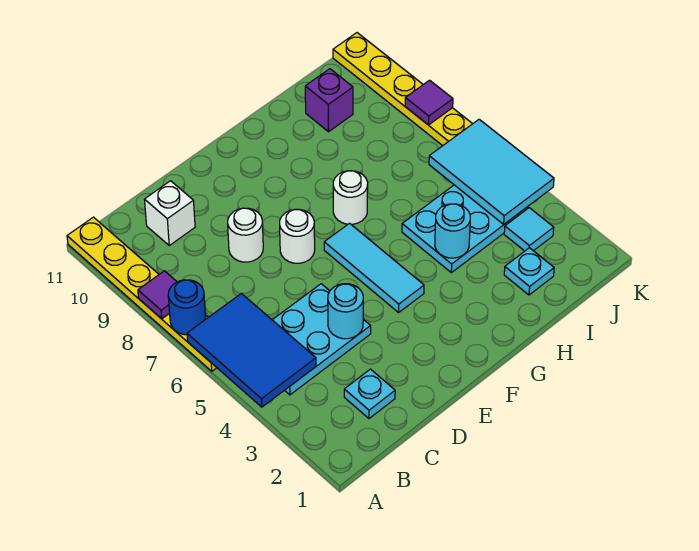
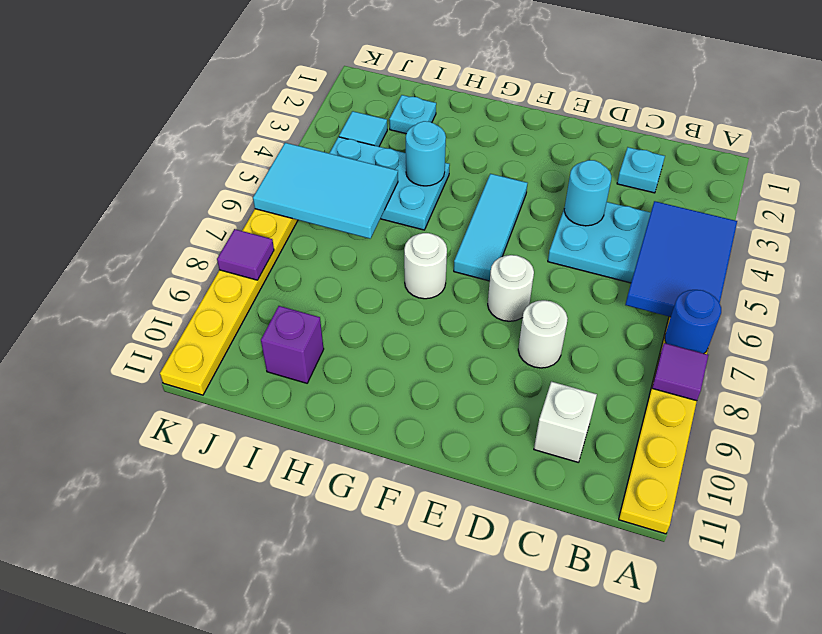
cyan tile J4:K6 level 2 -> cyan tile I5:K6 level 2

